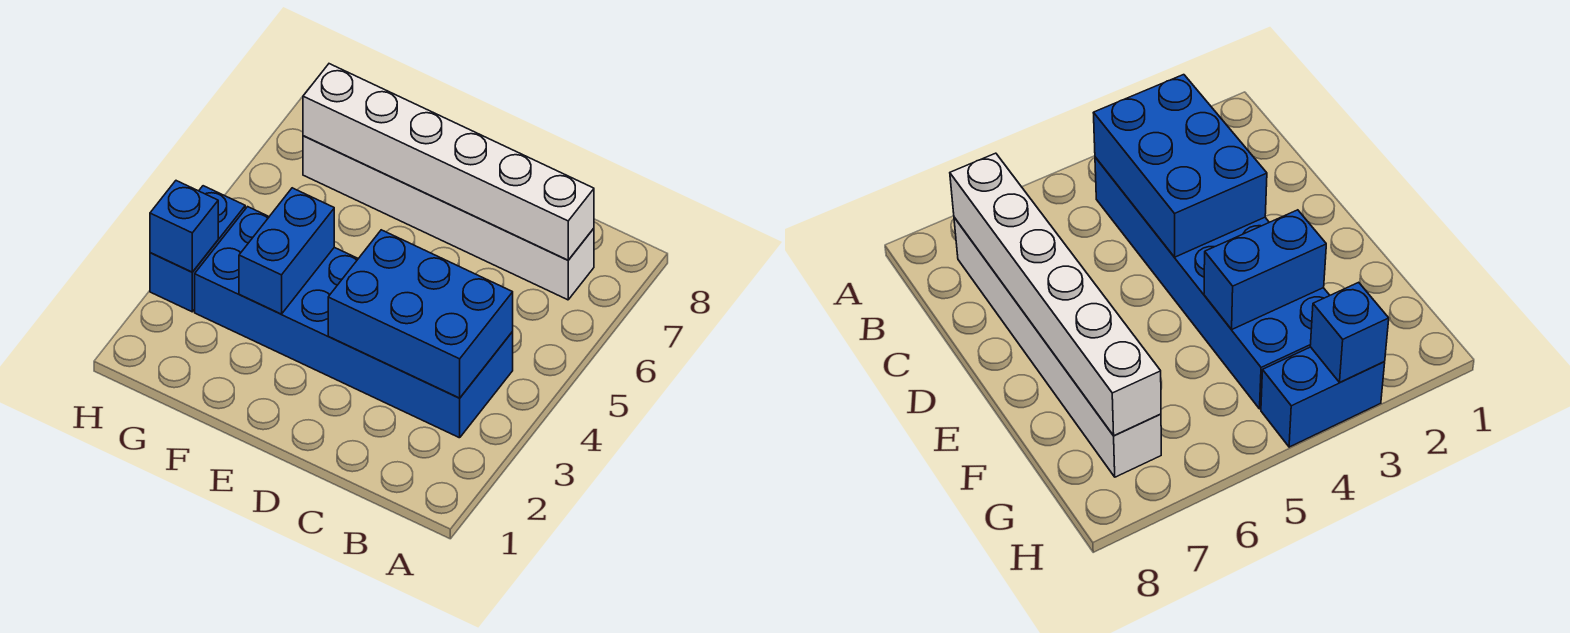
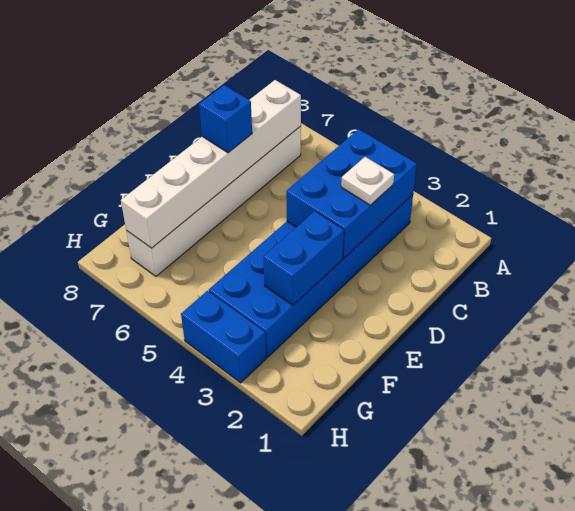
none -> white plate C3 level 3
blue brick F3:F4 level 2 -> blue brick E3:F3 level 2
blue brick H3 level 2 -> blue brick D7 level 3

